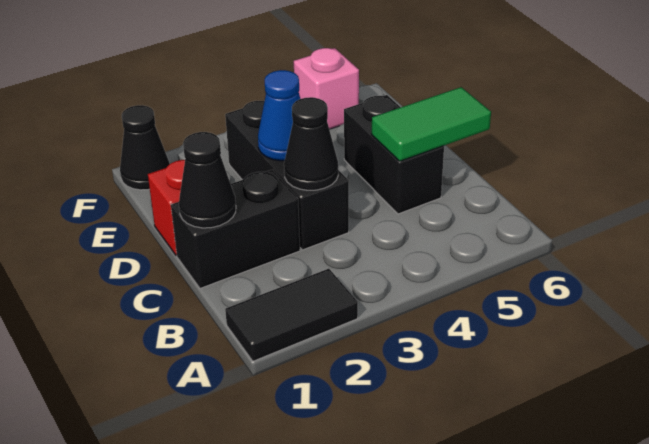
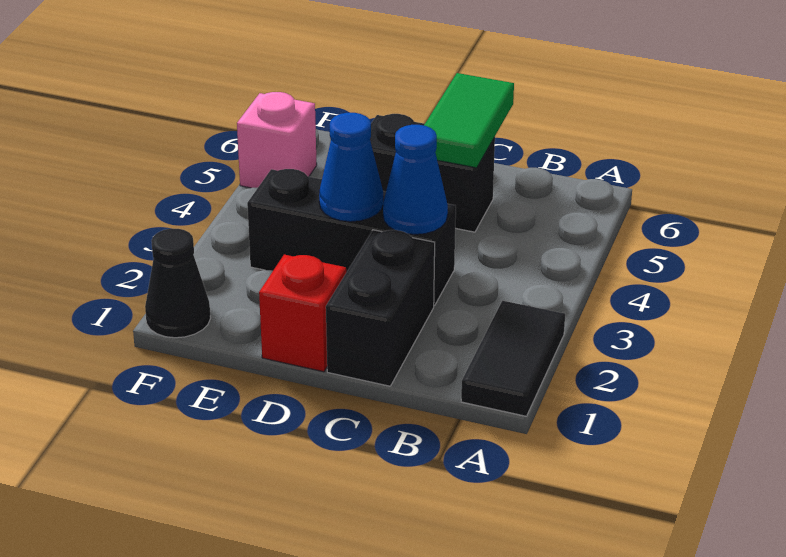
black cone C1 level 2 -> none
black cone C3 level 2 -> blue cone C3 level 2

